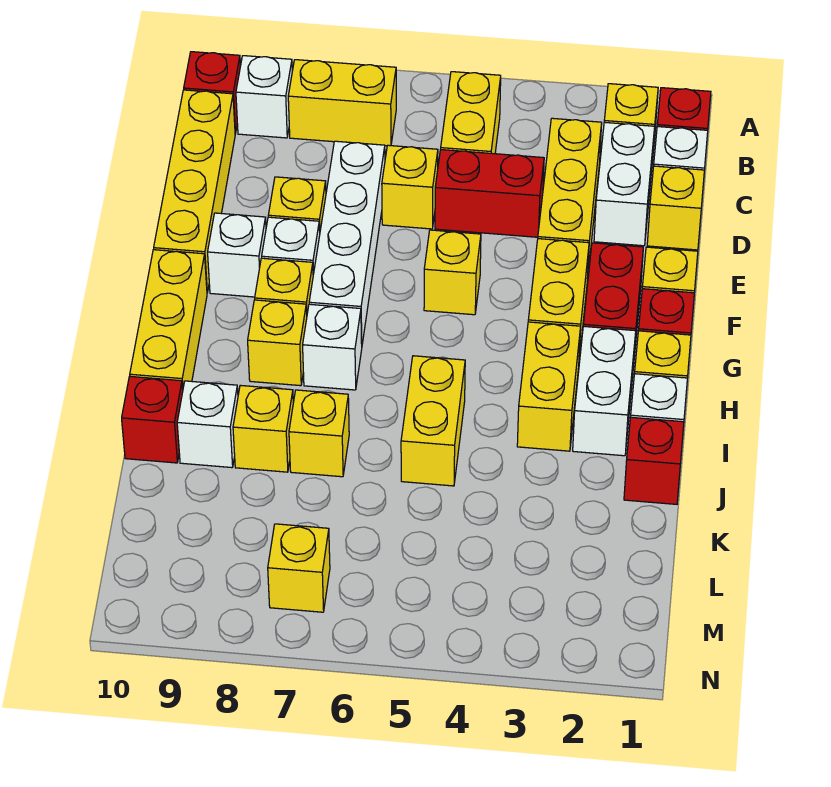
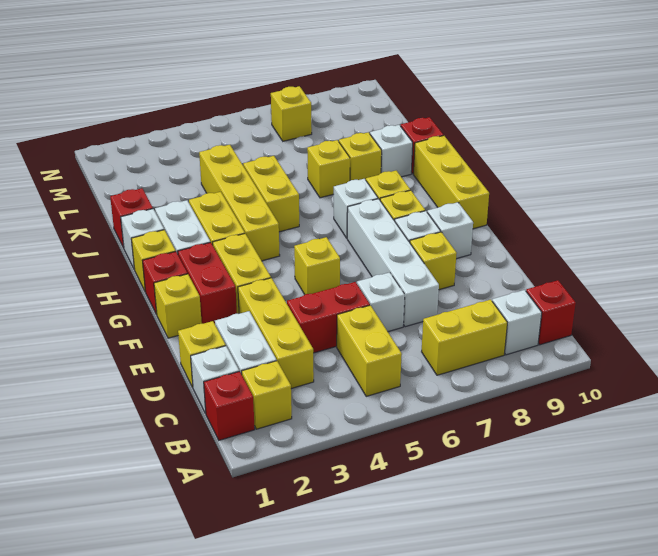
yellow brick C10:F10 level 1 -> yellow brick H4:K4 level 1
yellow brick D6 level 1 -> white brick D6 level 1

